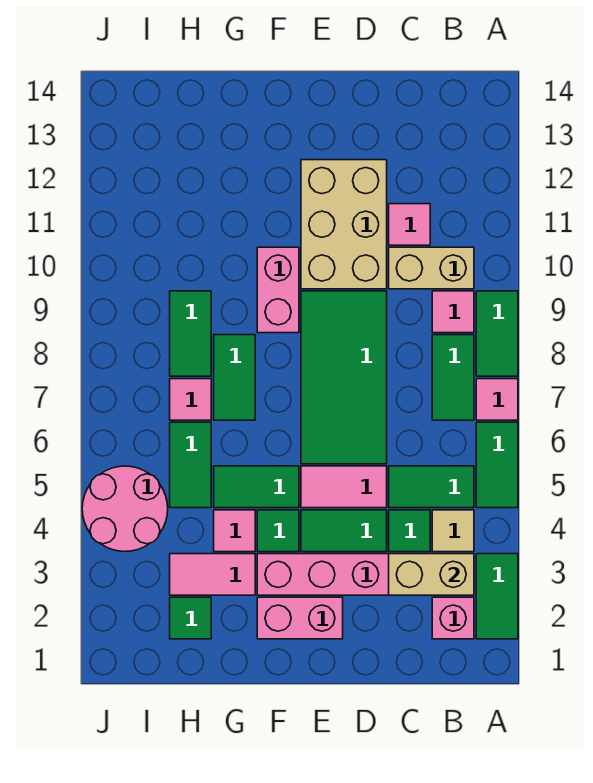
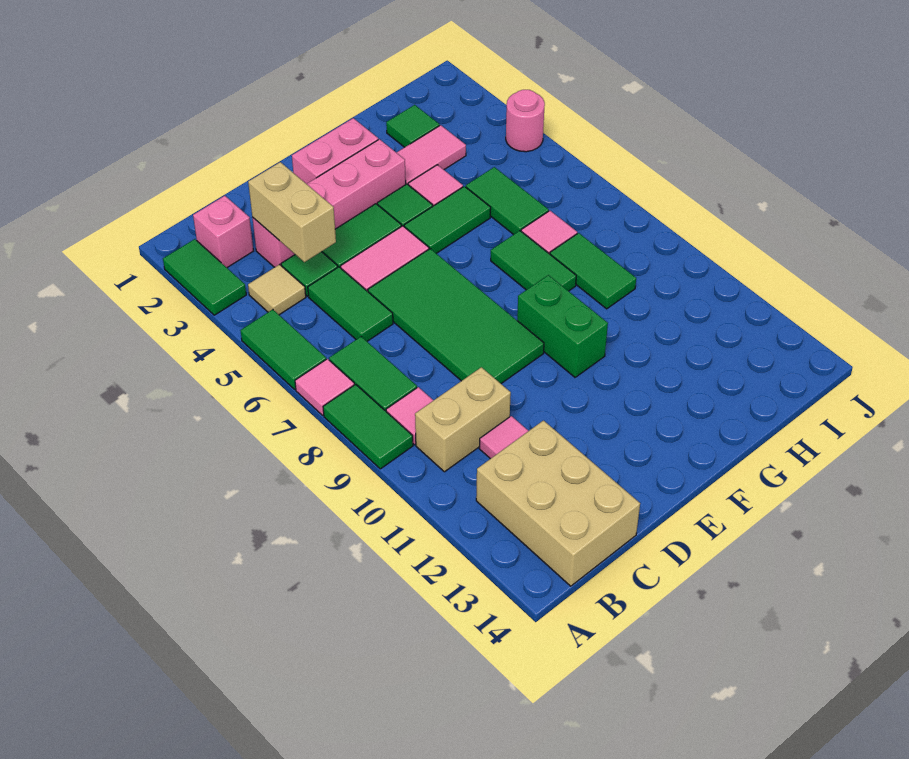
tan brick B3:C3 level 2 -> tan brick C3:C4 level 2
green tile B5:C5 level 1 -> green tile C5:C6 level 1
tan brick D10:E12 level 1 -> tan brick B12:C14 level 1
pink brick F9:F10 level 1 -> green brick F9:F10 level 1
pink round brick I4:J5 level 1 -> pink round brick J4 level 1

